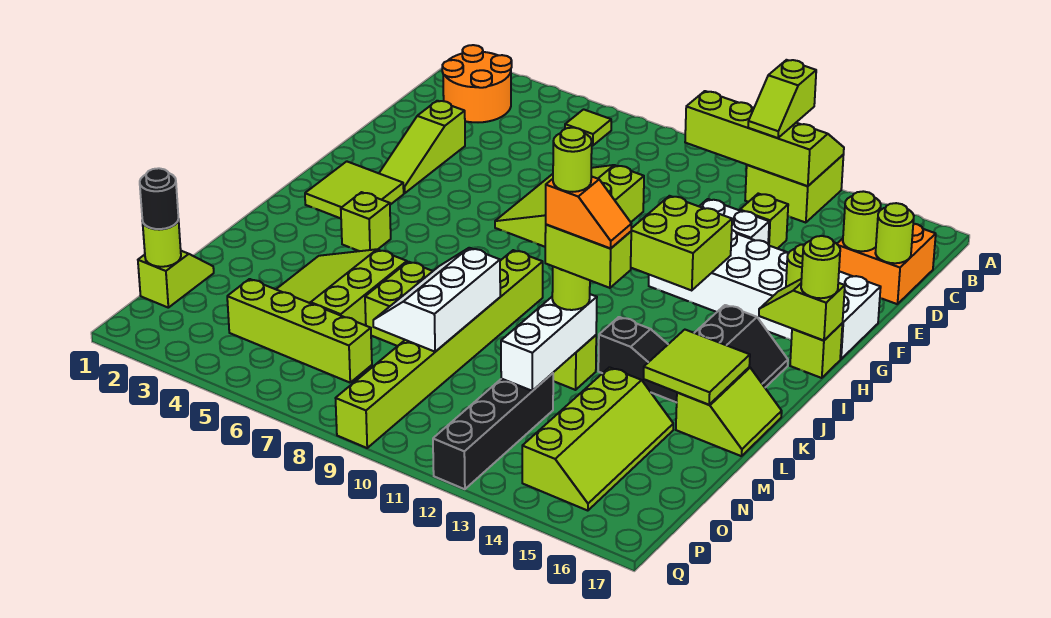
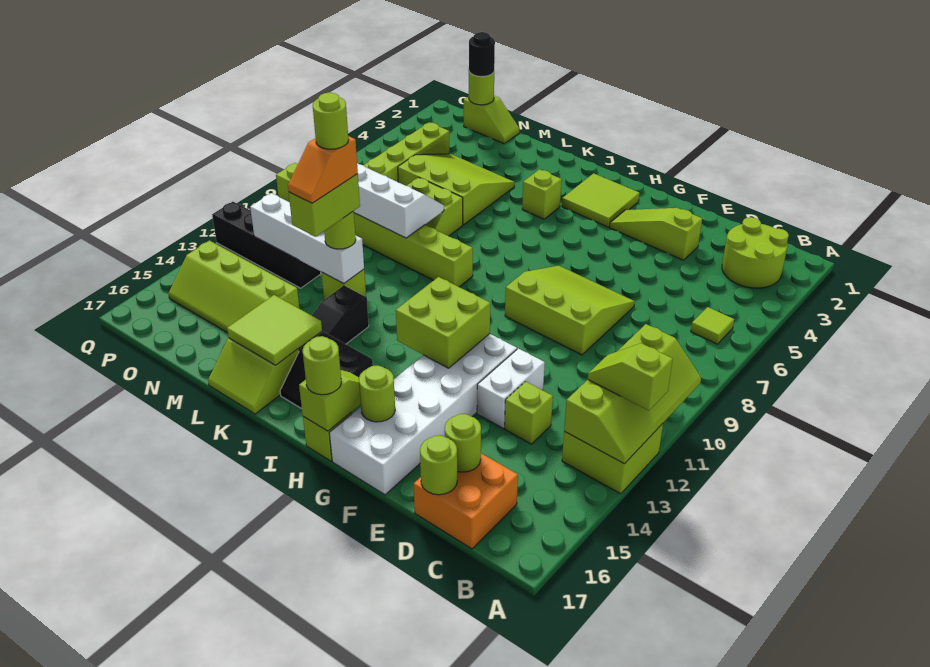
orange round brick B2:C3 level 1 -> lime round brick B2:C3 level 1
white brick L12:N12 level 2 -> white brick L12:O12 level 2

